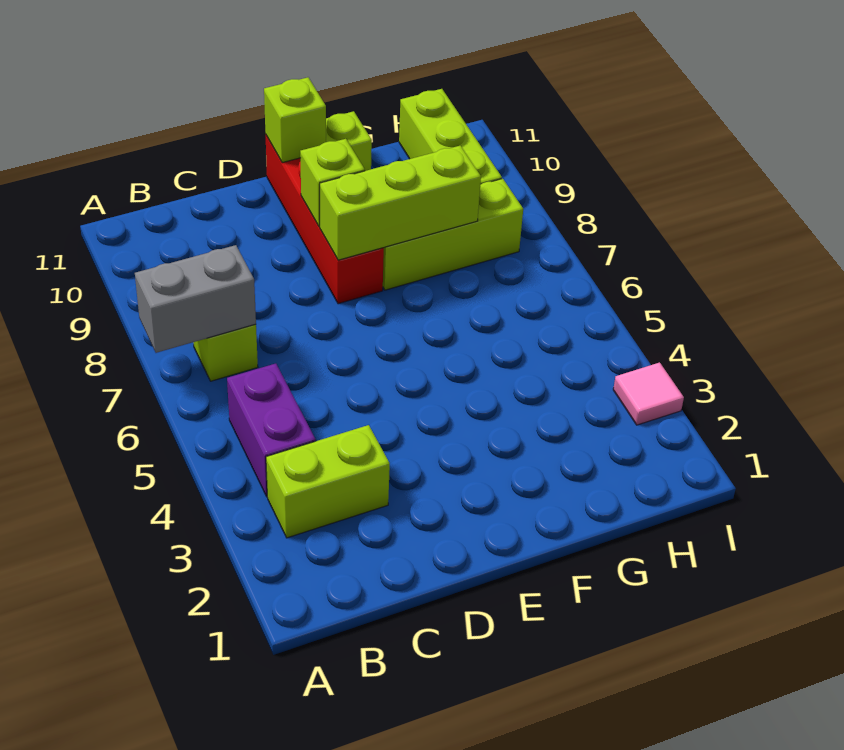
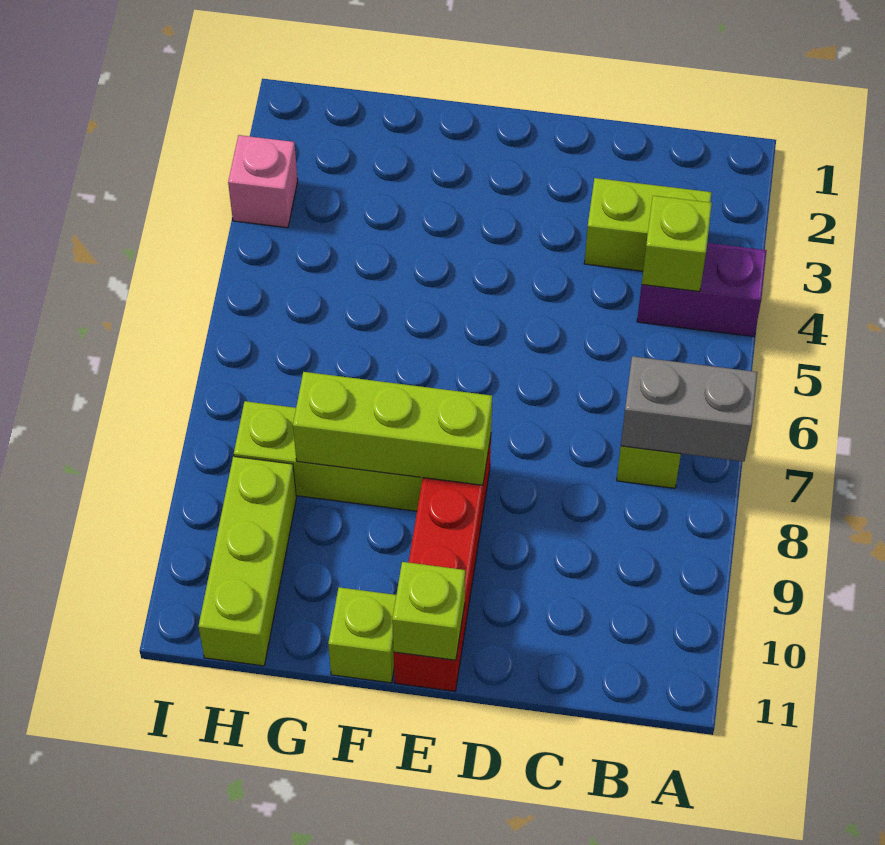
purple brick B4:B5 level 1 -> purple brick A4:B4 level 1
lime brick E9 level 2 -> lime brick B4 level 2
pink tile I3 level 1 -> pink brick I3 level 1

